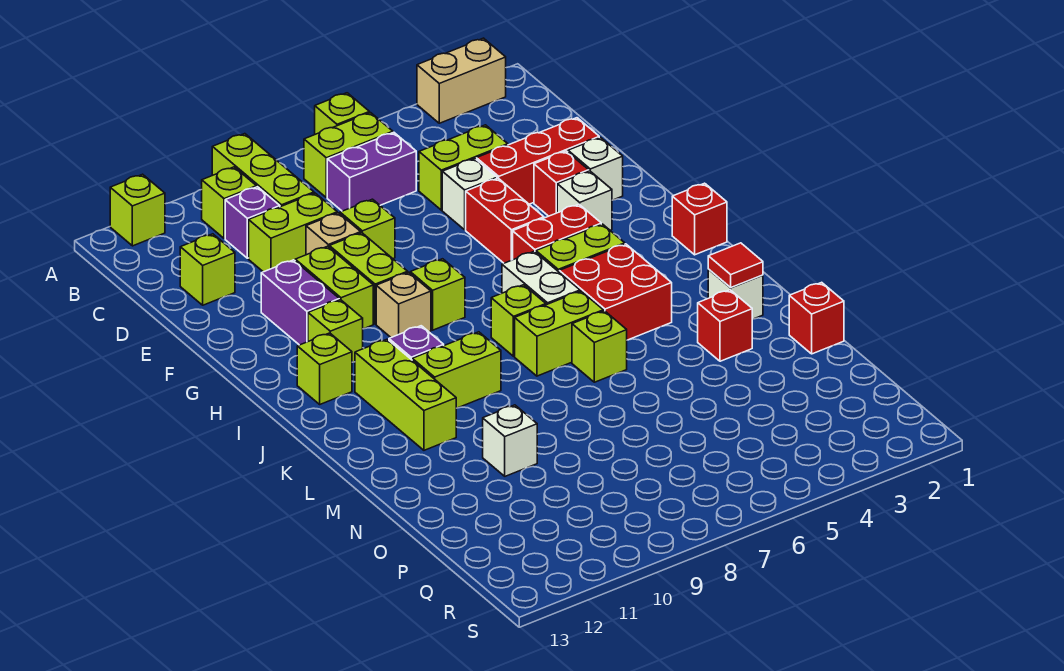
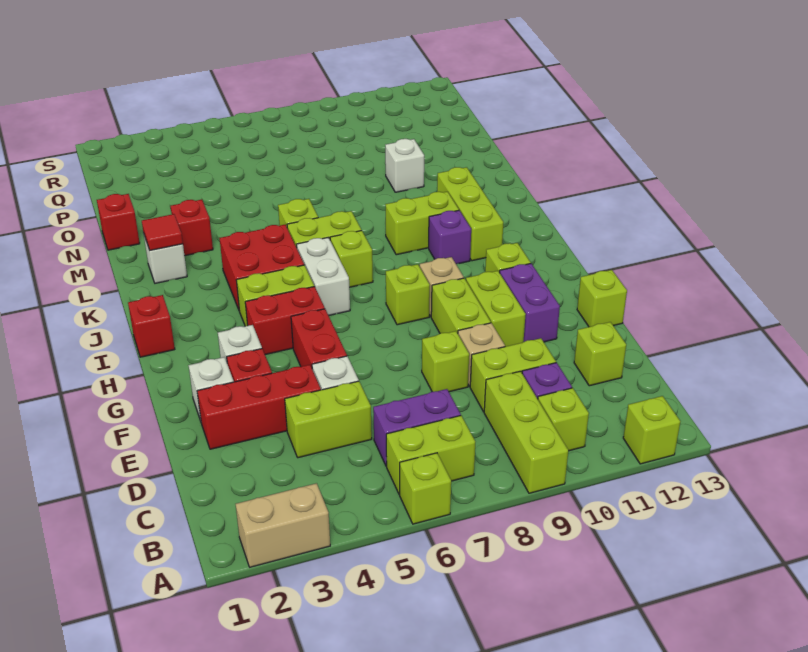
lime brick I12 level 1 -> lime brick F13 level 1

